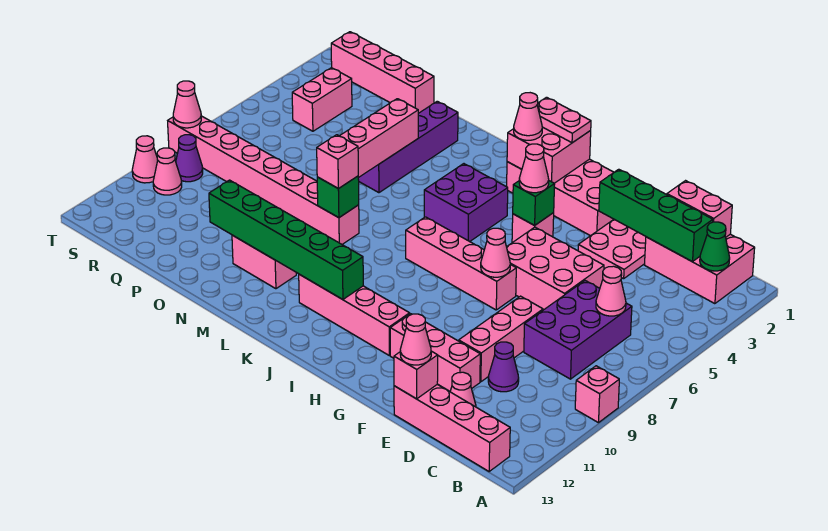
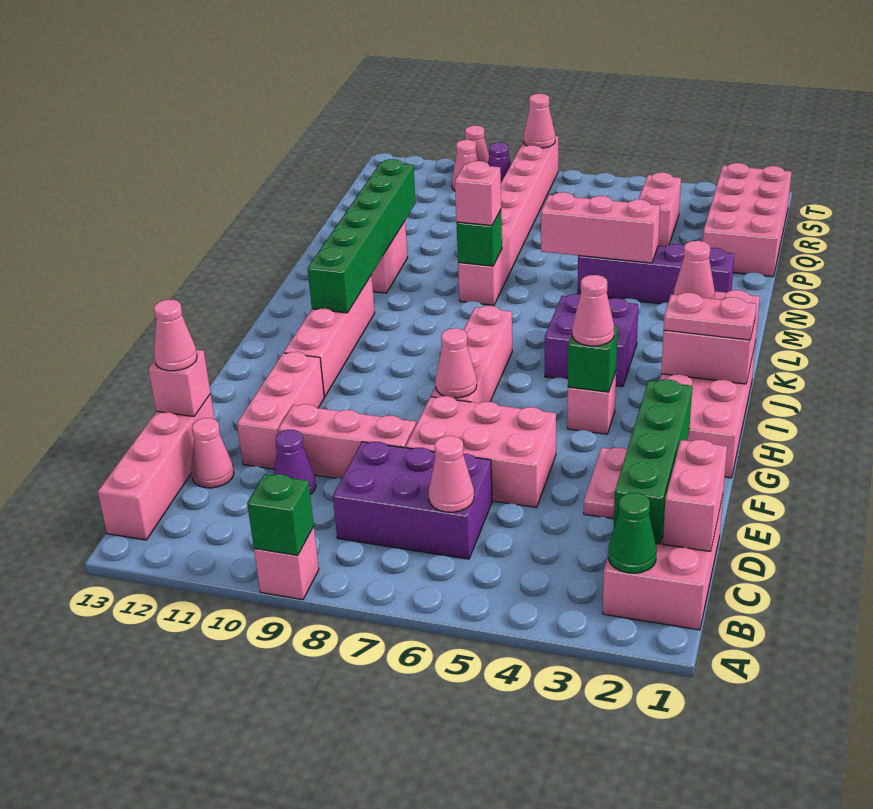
none -> green brick A9 level 2
pink brick E5:G6 level 1 -> pink brick E5:F7 level 1
pink plate I1:J1 level 3 -> pink plate I1:I2 level 3
pink brick P1:S1 level 1 -> pink brick P1:S2 level 1
pink brick R3:R4 level 1 -> pink brick Q4:R4 level 1

